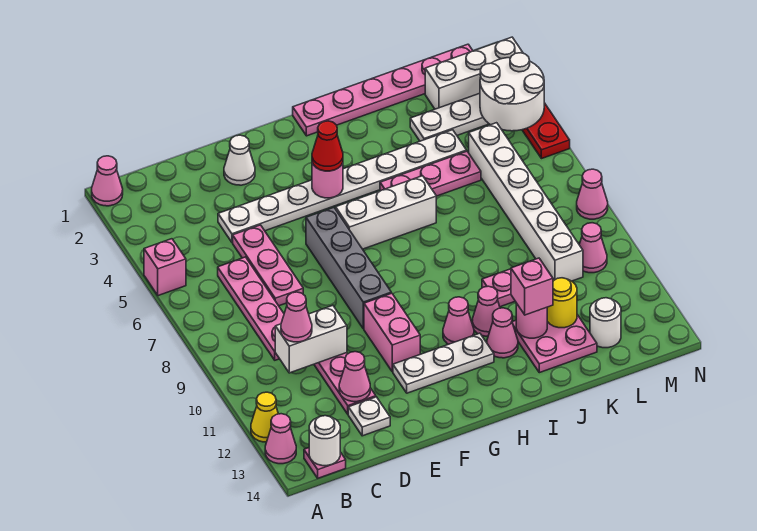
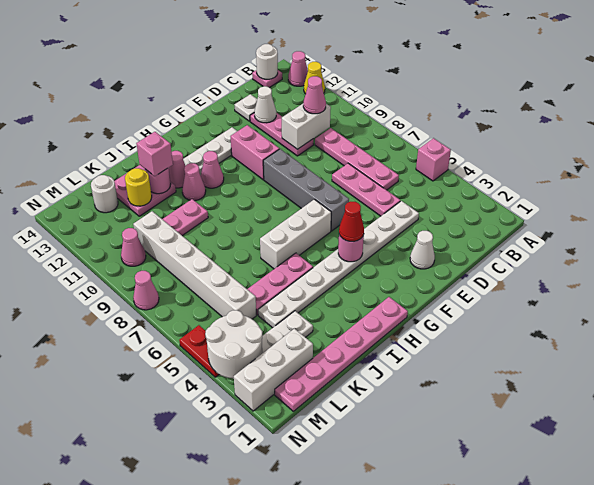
pink cone A1 level 1 -> none
pink cone D12 level 2 -> white cone D12 level 2

